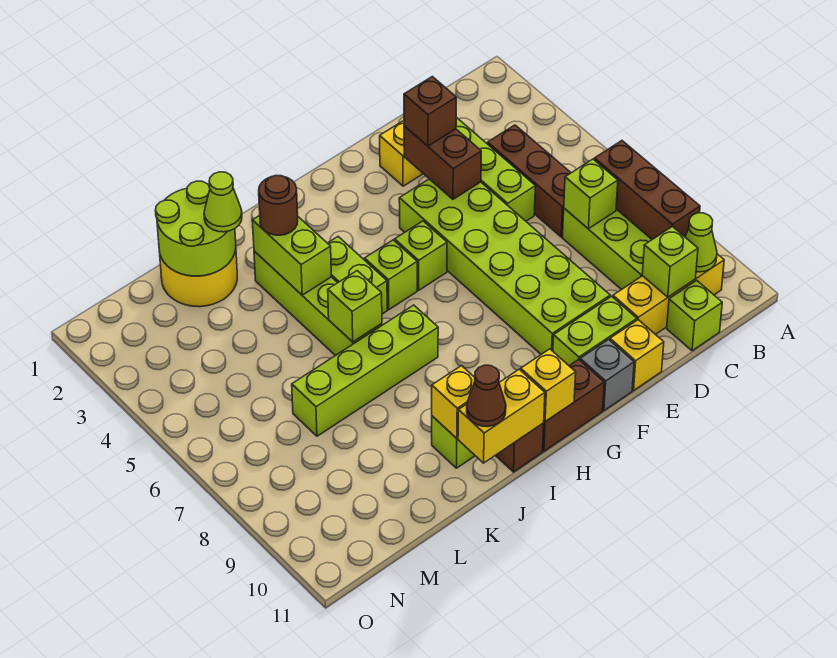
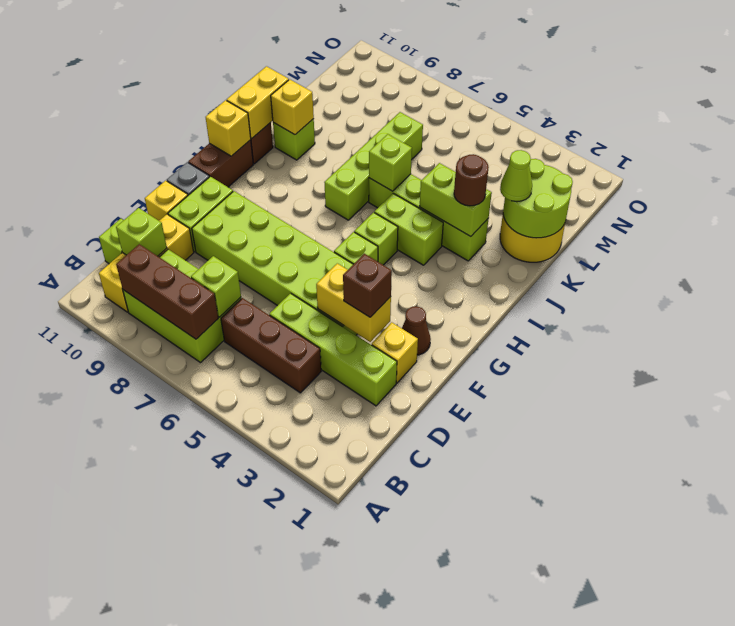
lime cone B10 level 2 -> none
brown brick E3:E4 level 2 -> yellow brick E3:E4 level 2
brown cone J11 level 3 -> brown cone F2 level 1

